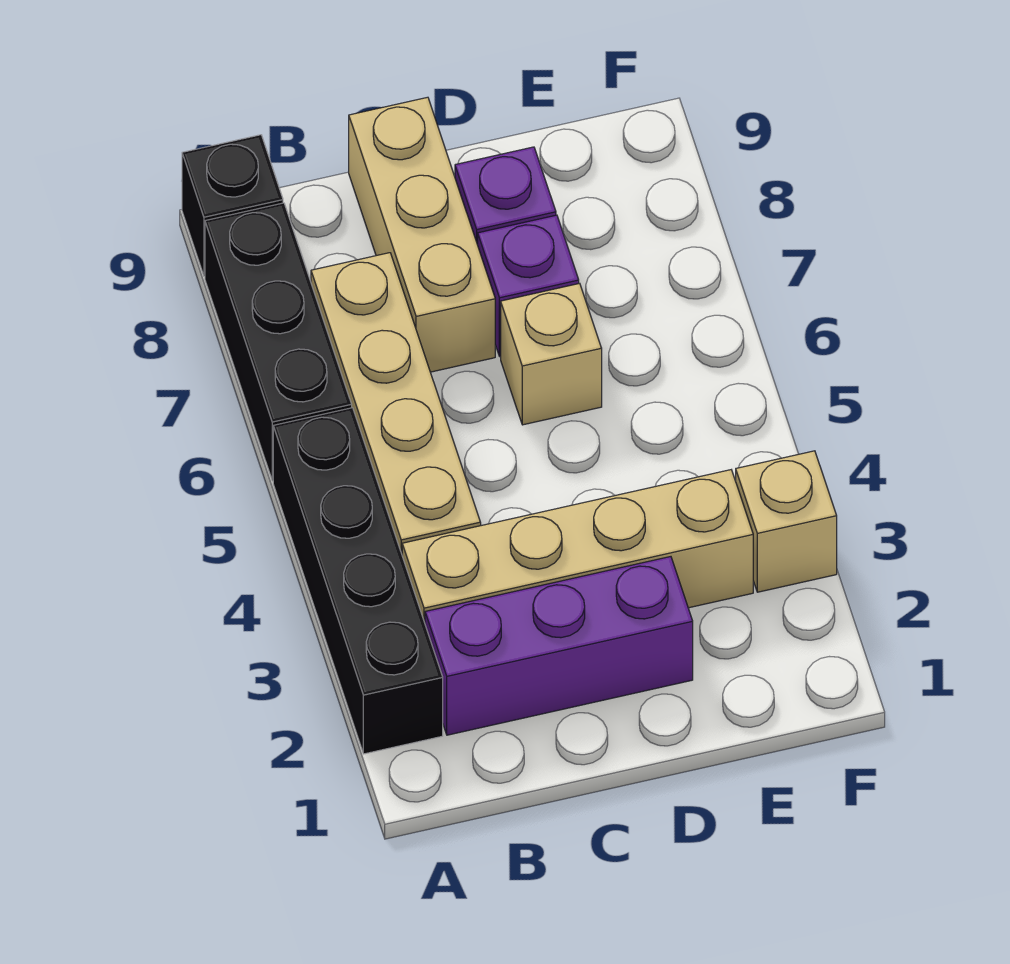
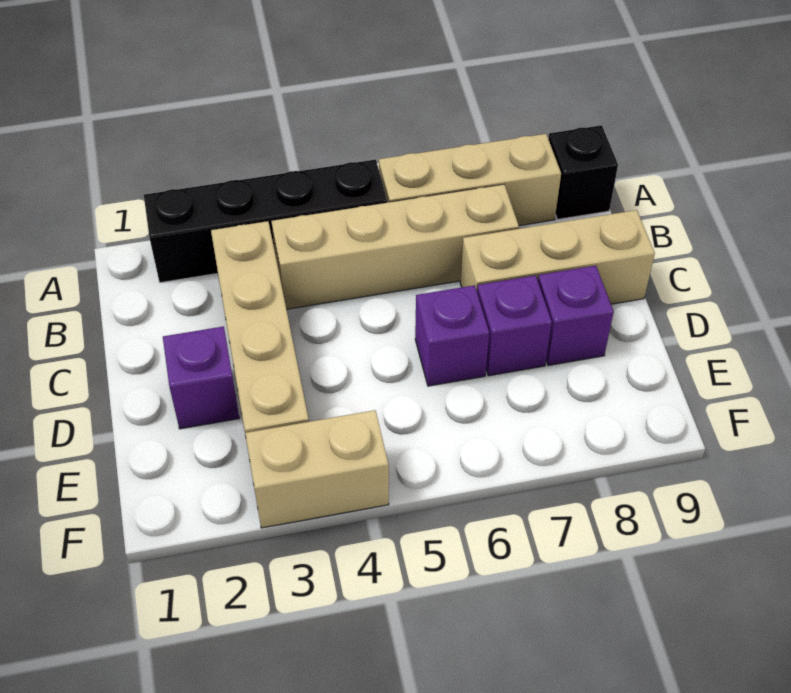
black brick A6:A8 level 1 -> tan brick A6:A8 level 1
purple brick B2:D2 level 1 -> purple brick D2 level 1
tan brick D6 level 1 -> purple brick D6 level 1
tan brick F3 level 1 -> tan brick F3:F4 level 1

